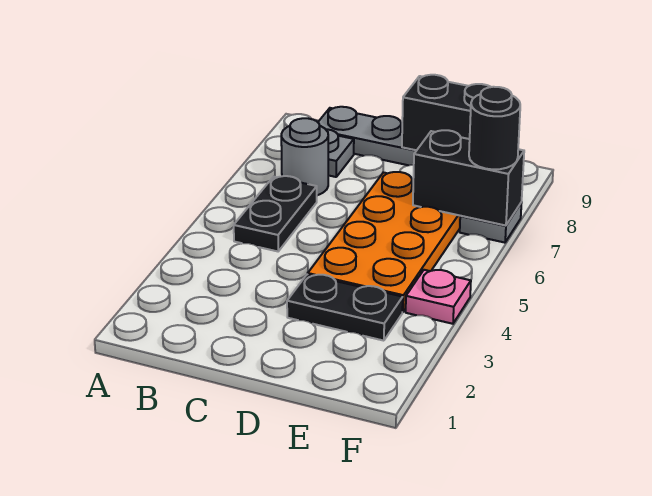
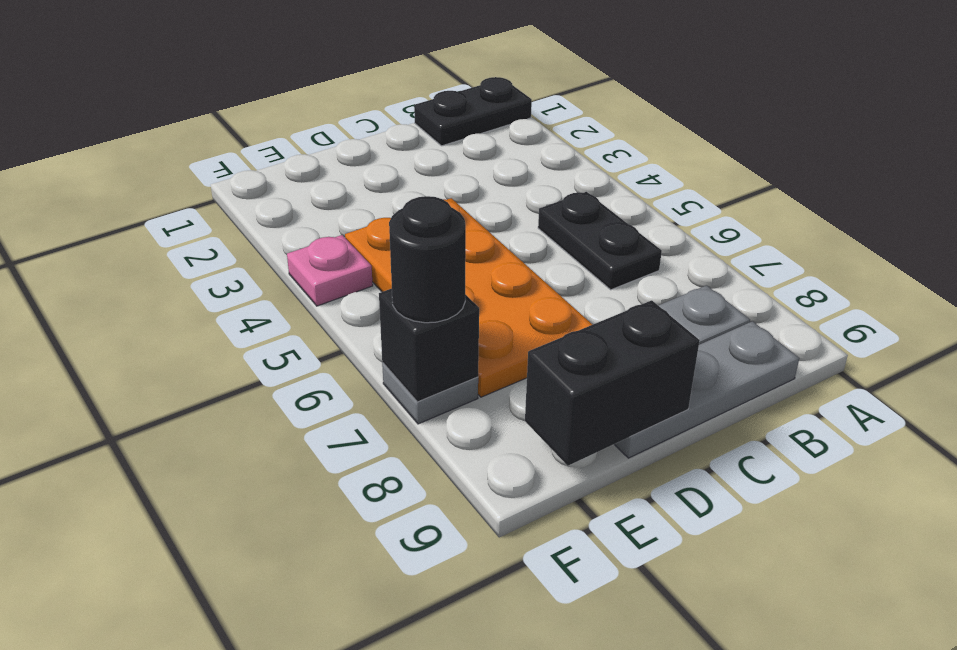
grey round brick B7 level 1 -> none
black plate D3:E3 level 1 -> black plate A1:B1 level 1
black brick E7:F7 level 2 -> black brick F7 level 2

